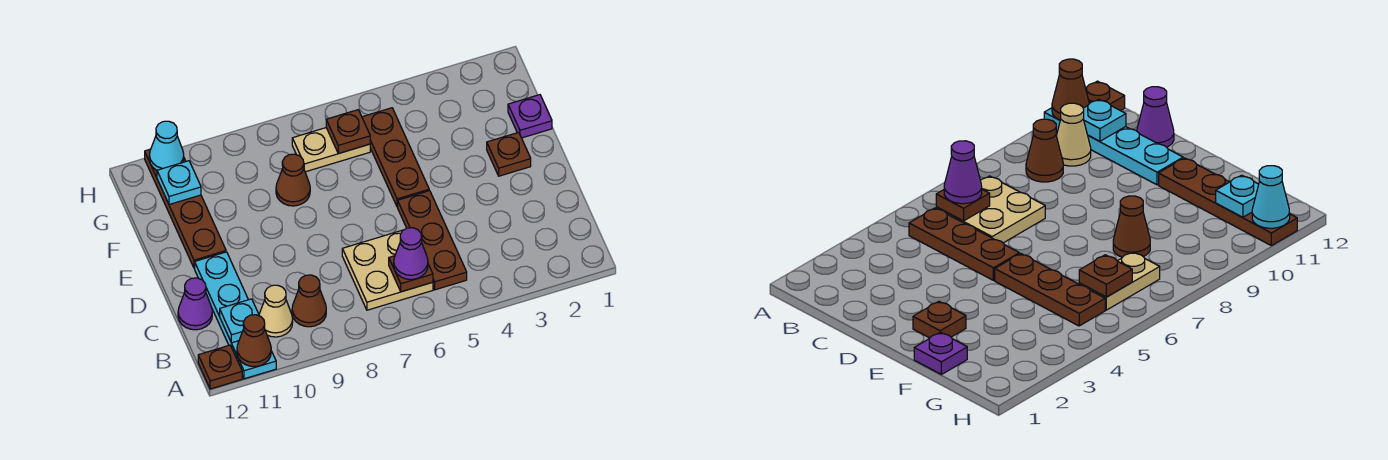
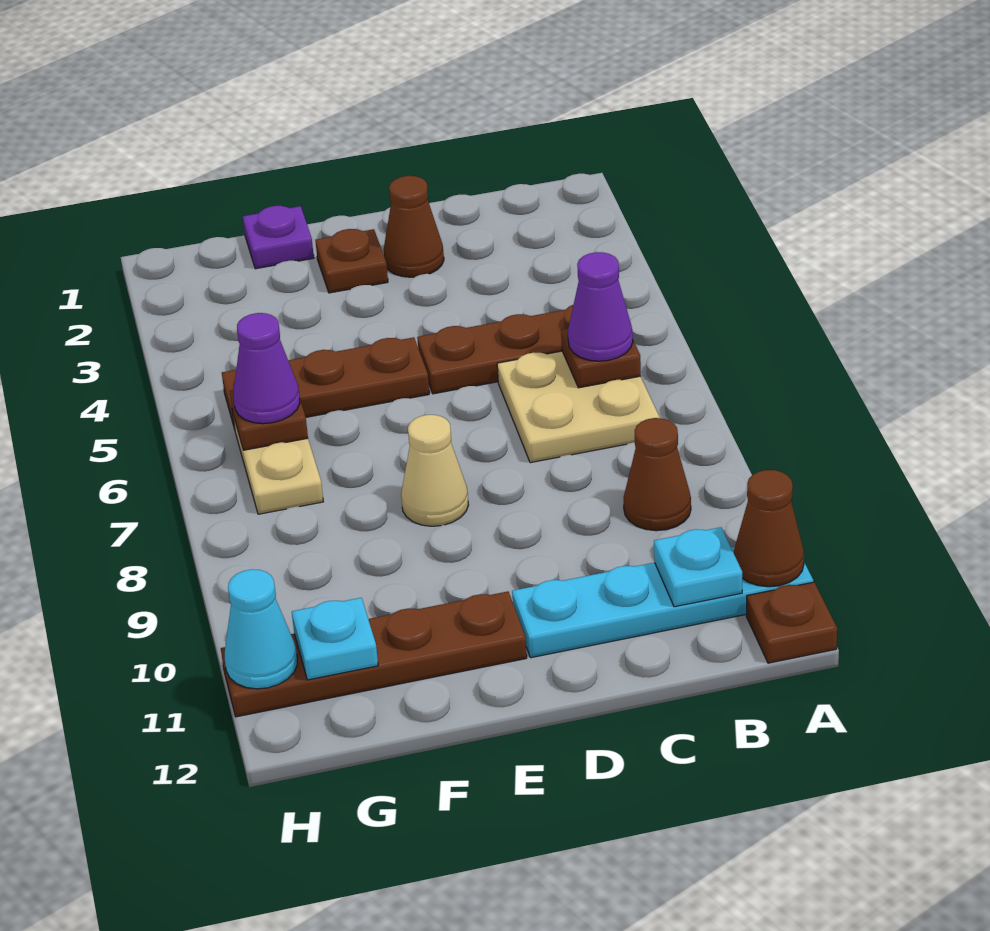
tan cone B10 level 1 -> tan cone E8 level 1
purple cone C12 level 1 -> purple cone G6 level 3
brown cone F8 level 1 -> brown cone D2 level 1

